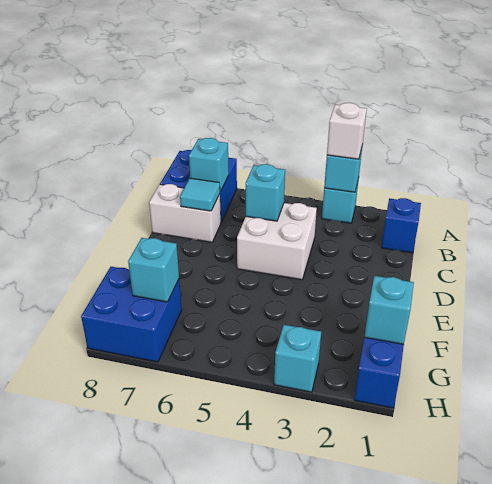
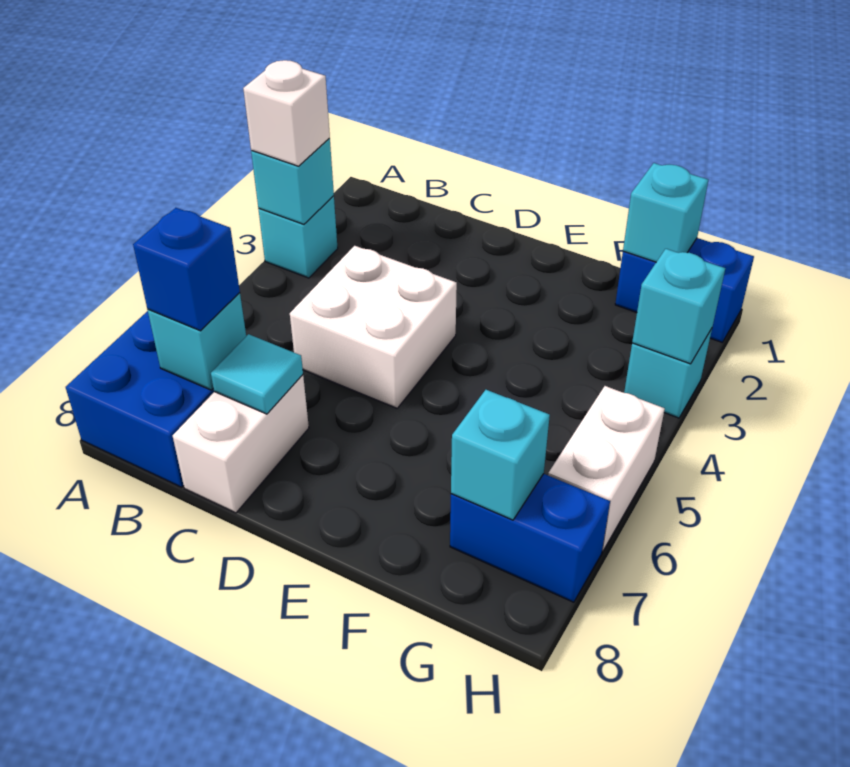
blue brick B1 level 1 -> blue brick B7 level 3
cyan brick C5 level 2 -> cyan brick H3 level 2
blue brick G7:H8 level 1 -> blue brick G7:H7 level 1
none -> white brick H5:H6 level 1

